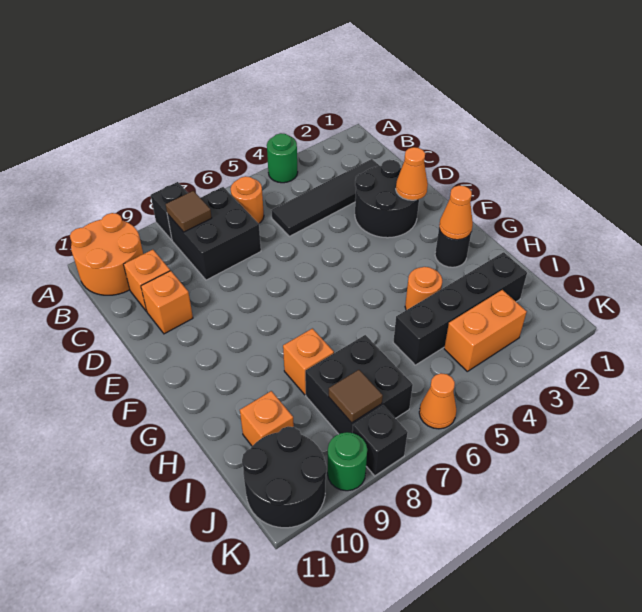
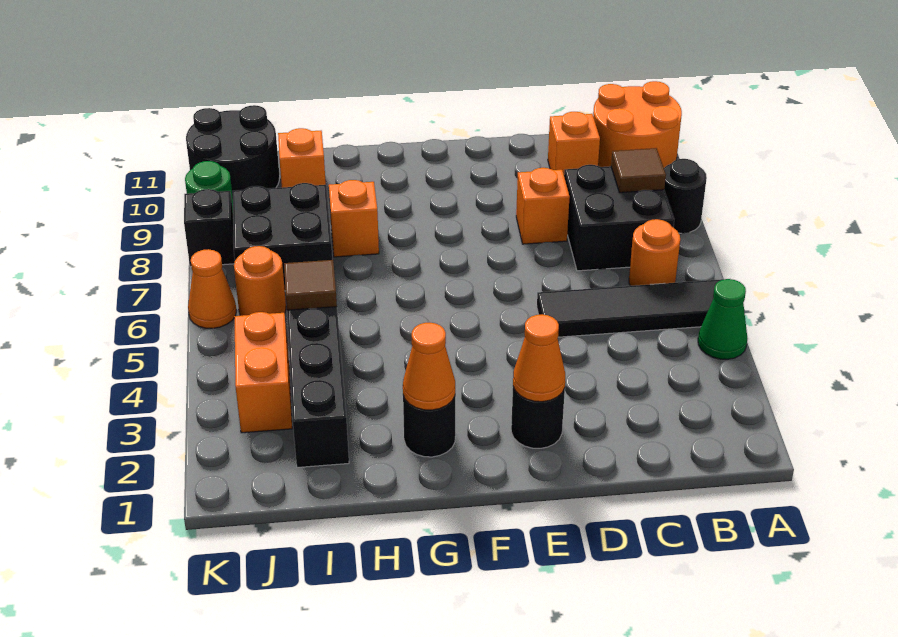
green round brick A4 level 1 -> green cone A4 level 1
black brick A8 level 1 -> black round brick A8 level 1
black tile C2:C5 level 1 -> black tile A5:D5 level 1
black round brick D2:E3 level 1 -> black round brick E2 level 1
orange brick D10 level 1 -> orange brick D8 level 1
orange round brick H4 level 1 -> orange round brick J6 level 1
brown tile J8 level 2 -> brown tile I5 level 2

